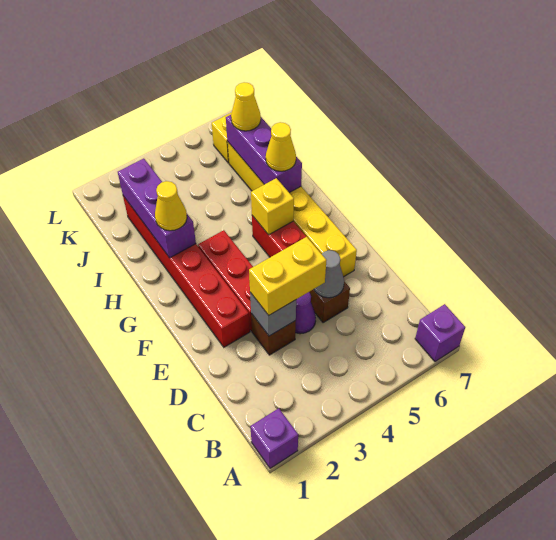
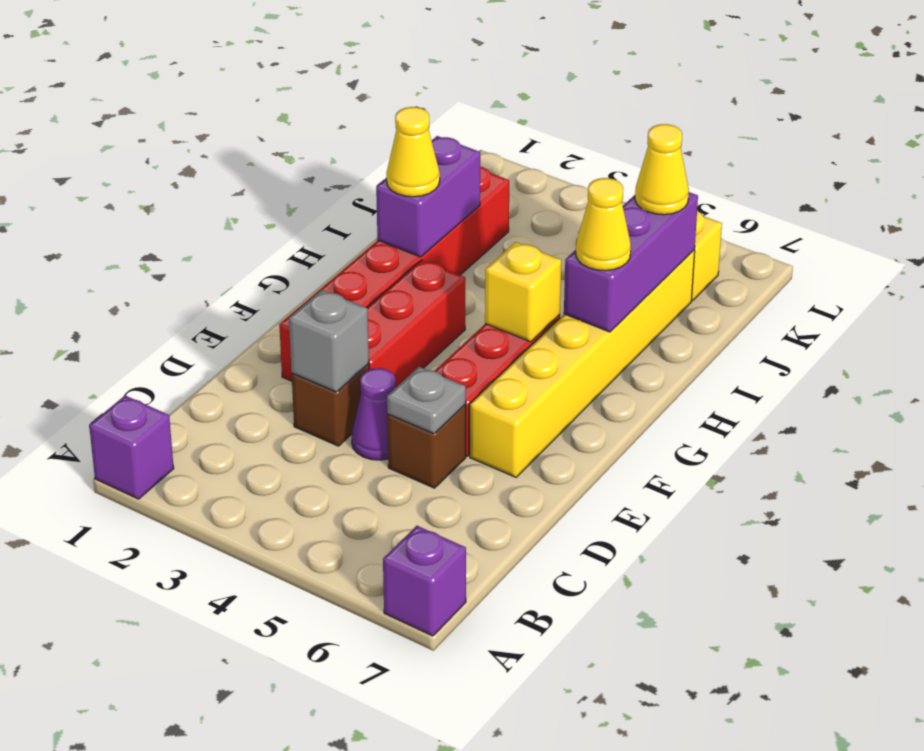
yellow brick D3:D4 level 3 -> none
grey cone D5 level 2 -> grey plate D5 level 2
purple brick H2:J2 level 2 -> purple brick H2:I2 level 2

